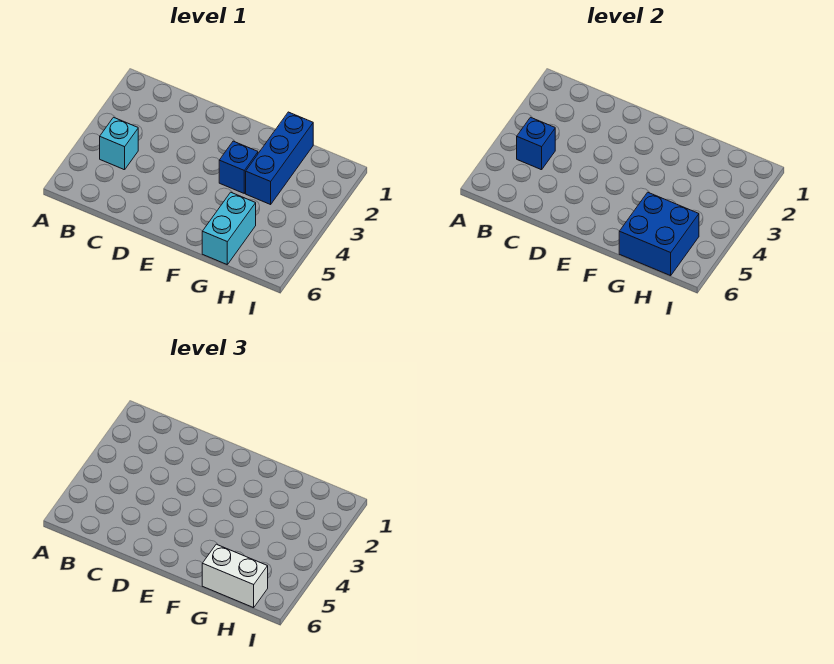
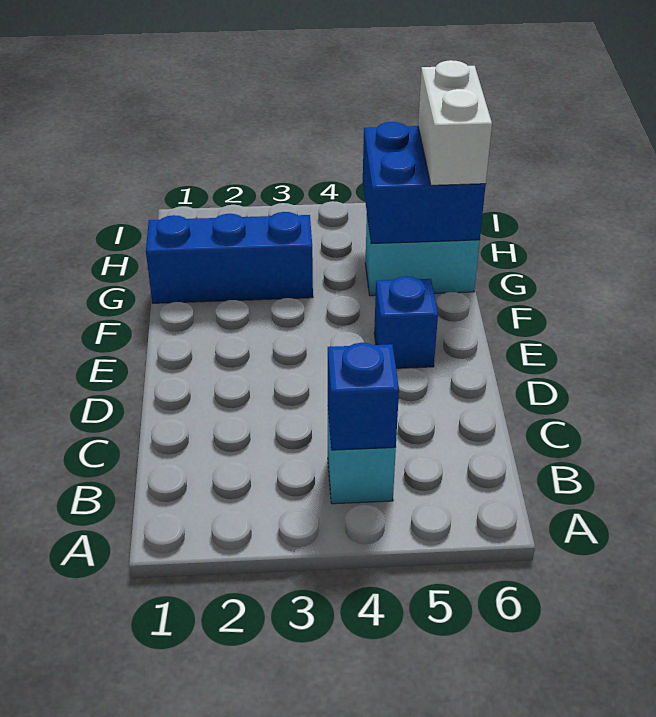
blue brick F3 level 1 -> blue brick E5 level 1

